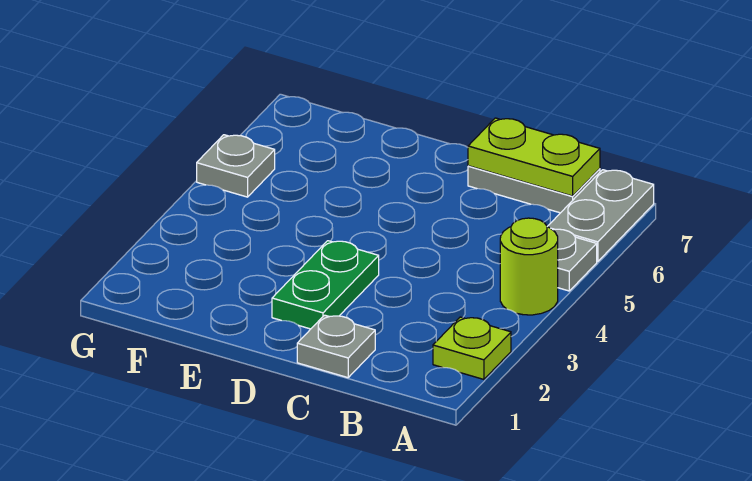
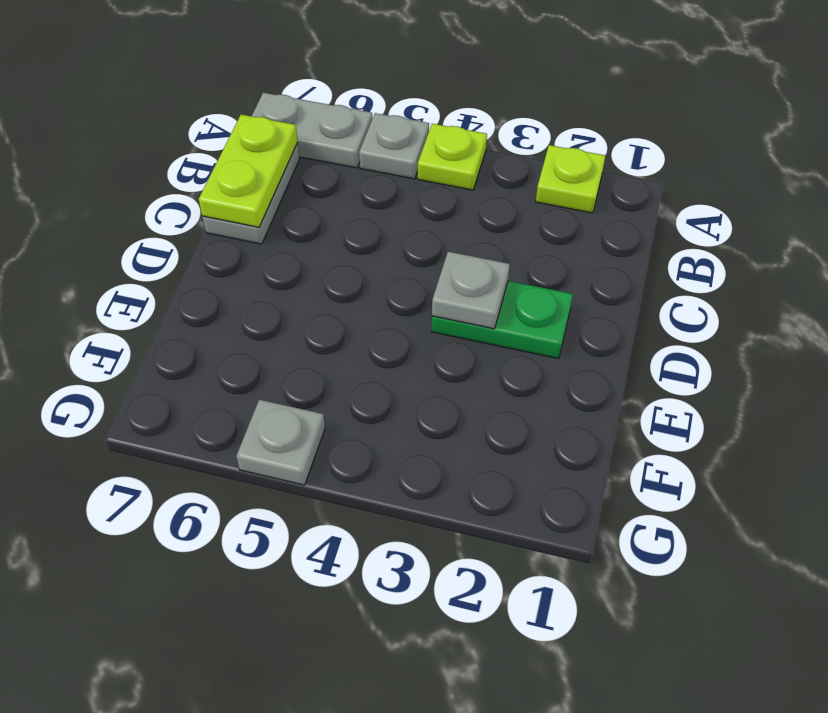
lime round brick A4 level 1 -> lime plate A4 level 1
grey plate C1 level 1 -> grey plate D3 level 2

